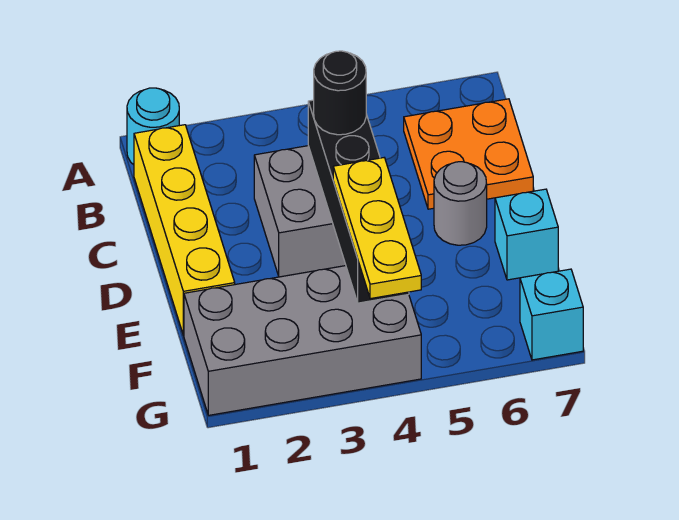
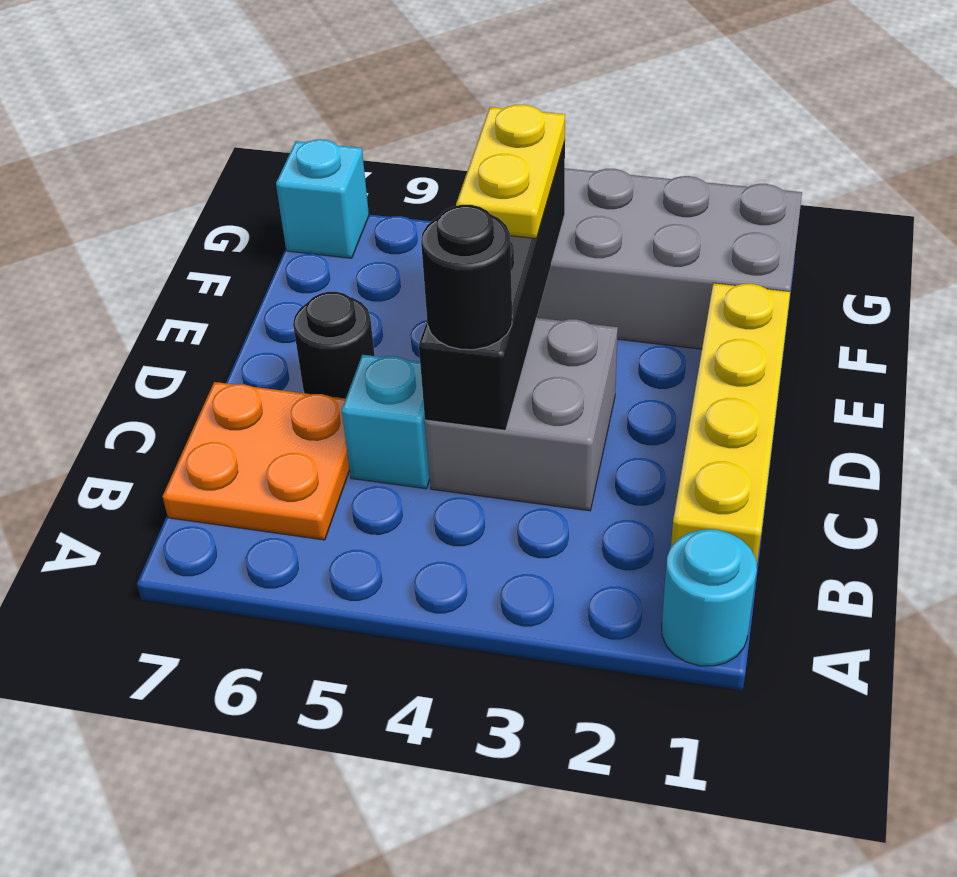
grey round brick D6 level 1 -> black round brick D6 level 1
yellow plate E4:G4 level 3 -> yellow plate E4:F4 level 3
cyan brick E7 level 1 -> cyan brick C5 level 1

